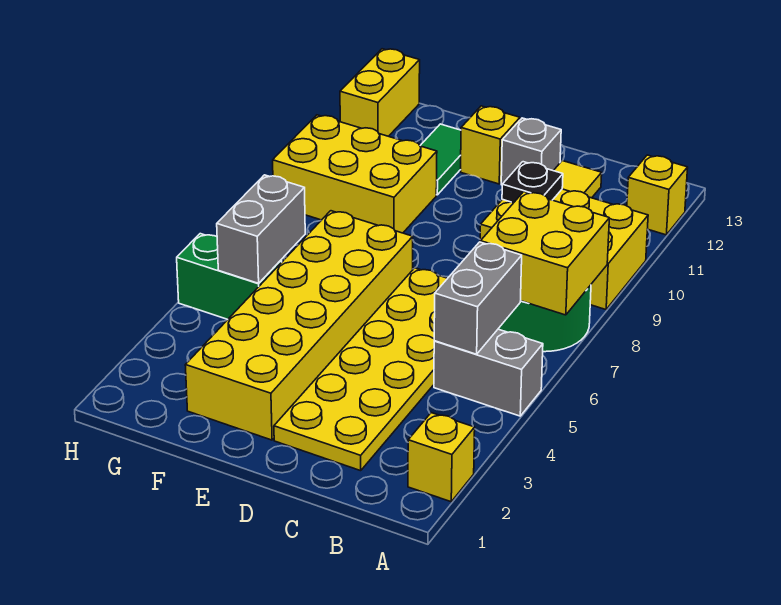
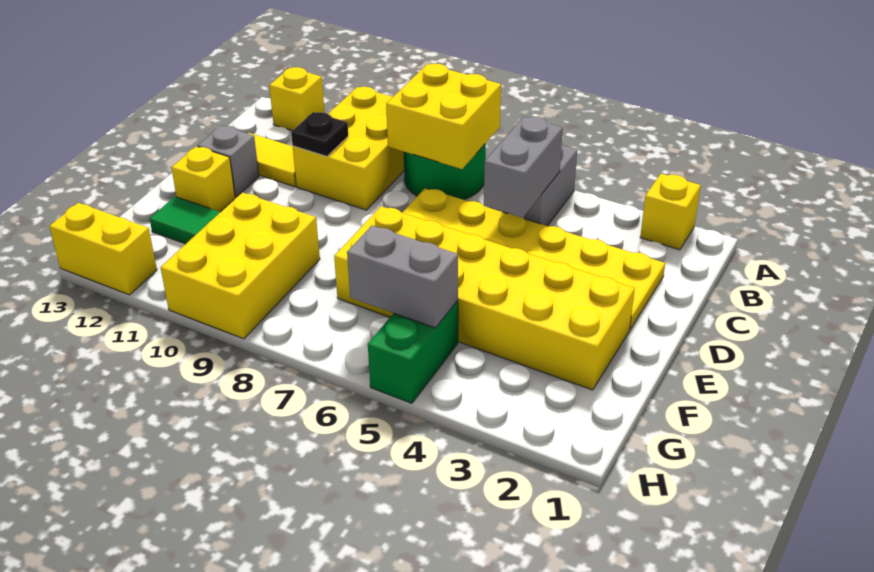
grey brick B5:B6 level 2 -> grey brick B5:C5 level 2

